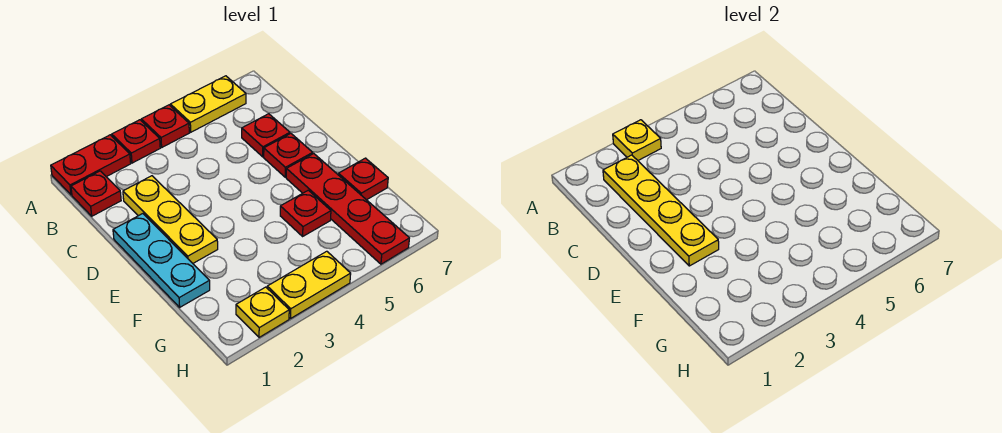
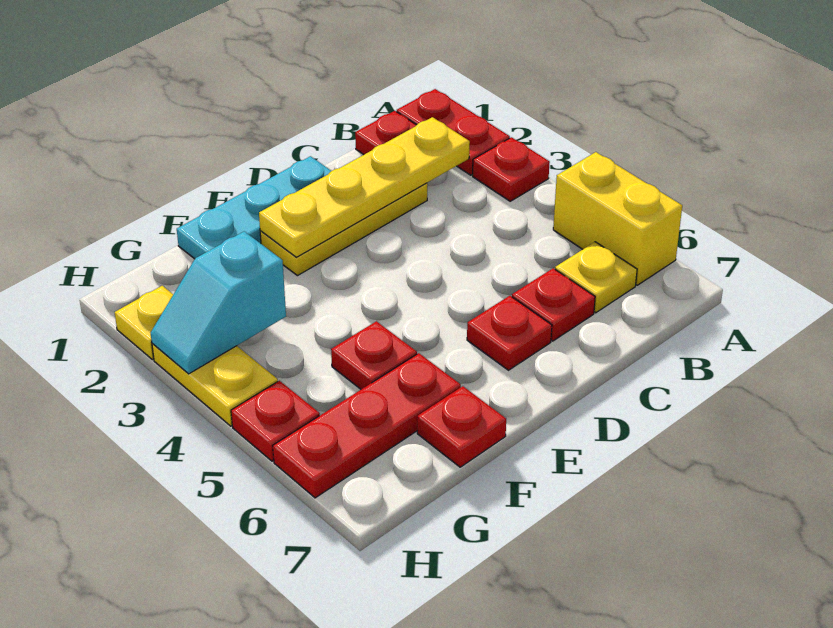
yellow plate A3 level 2 -> yellow plate B6 level 1
red plate A4 level 1 -> red plate H5 level 1
yellow plate A5:A6 level 1 -> yellow brick A5:A6 level 1
red plate E6:H6 level 1 -> red plate F6:H6 level 1
none -> cyan slope G3:H3 level 2 top G

